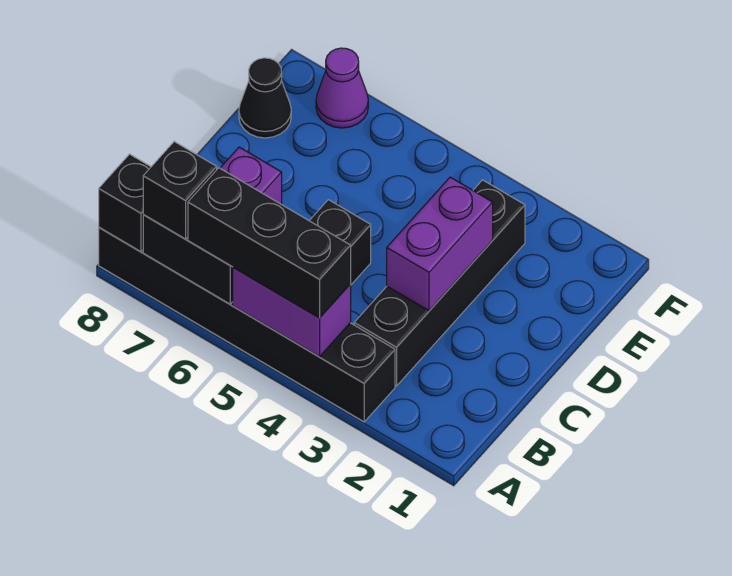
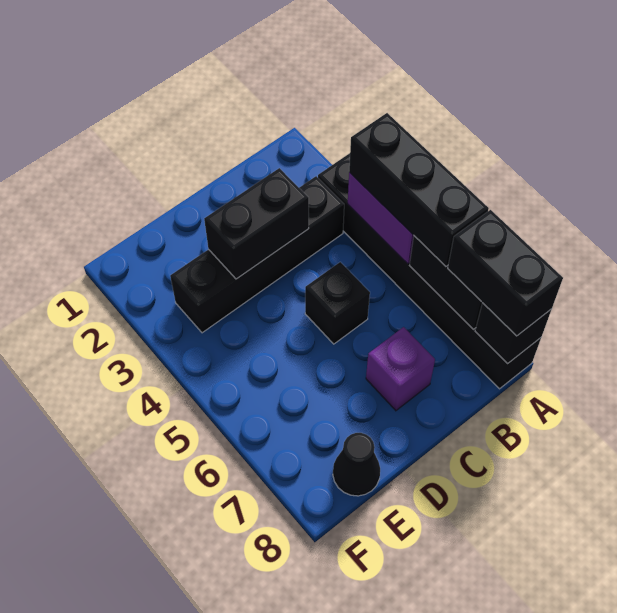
black brick A7 level 3 -> black brick A7:A8 level 3
purple brick C3:D3 level 2 -> black brick C3:D3 level 2
purple cone F7 level 1 -> none

